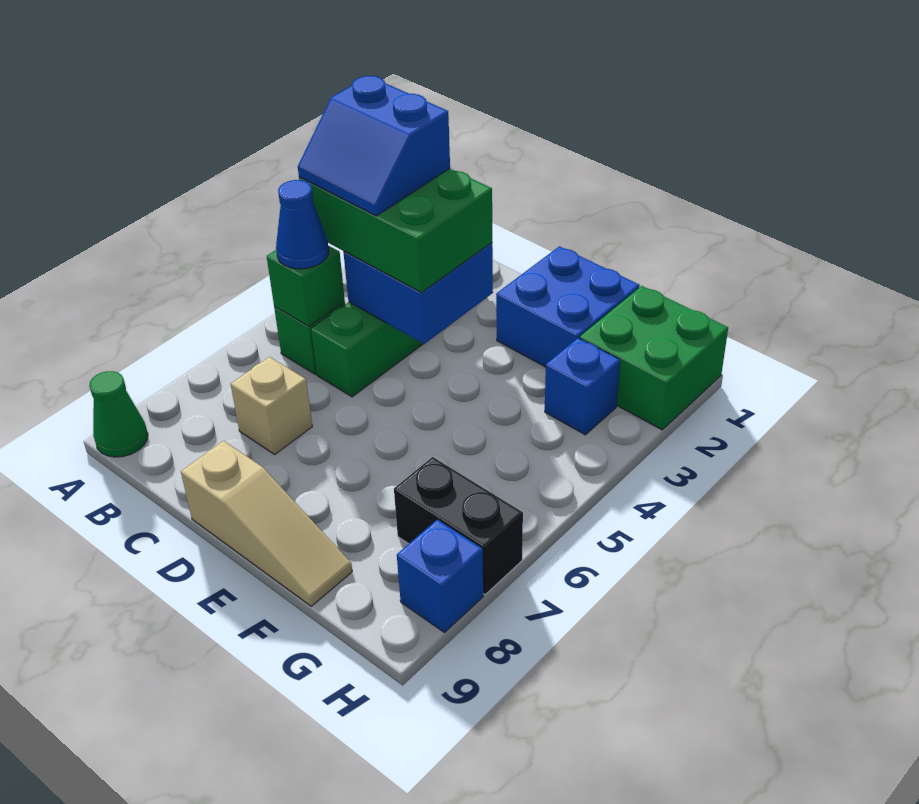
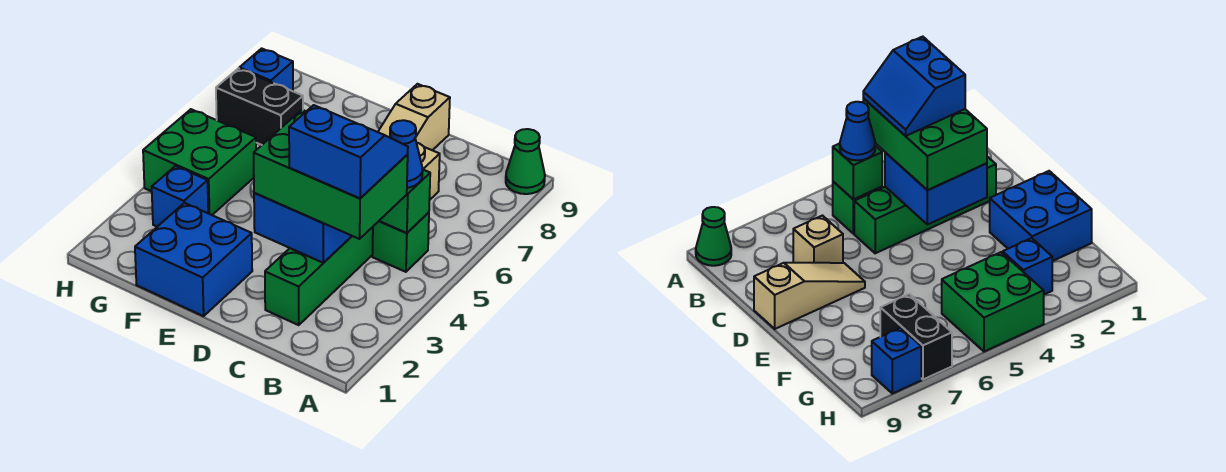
tan slope D9:F9 level 1 top D -> tan slope D7:D9 level 1 top 9
green brick G1:H2 level 1 -> green brick G4:H5 level 1

